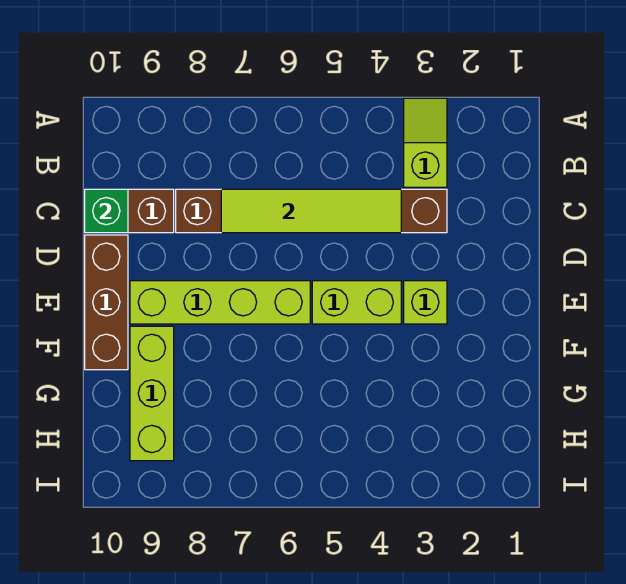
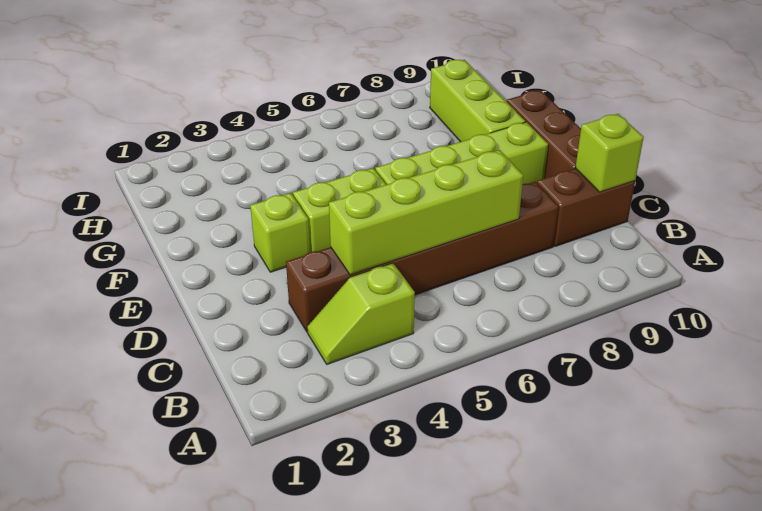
lime slope A3:B3 level 1 top B -> lime slope B3:B4 level 1 top 4
lime tile C4:C7 level 2 -> lime brick C4:C7 level 2
green brick C10 level 2 -> lime brick C10 level 2

